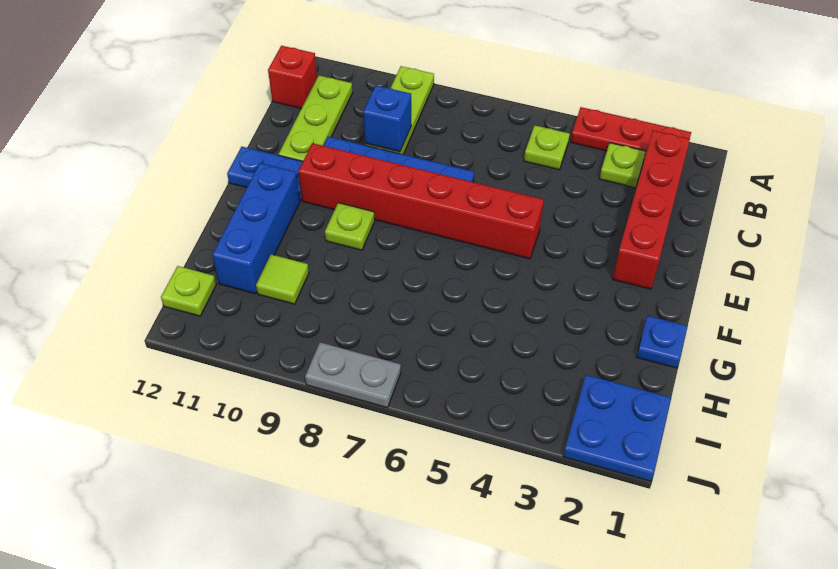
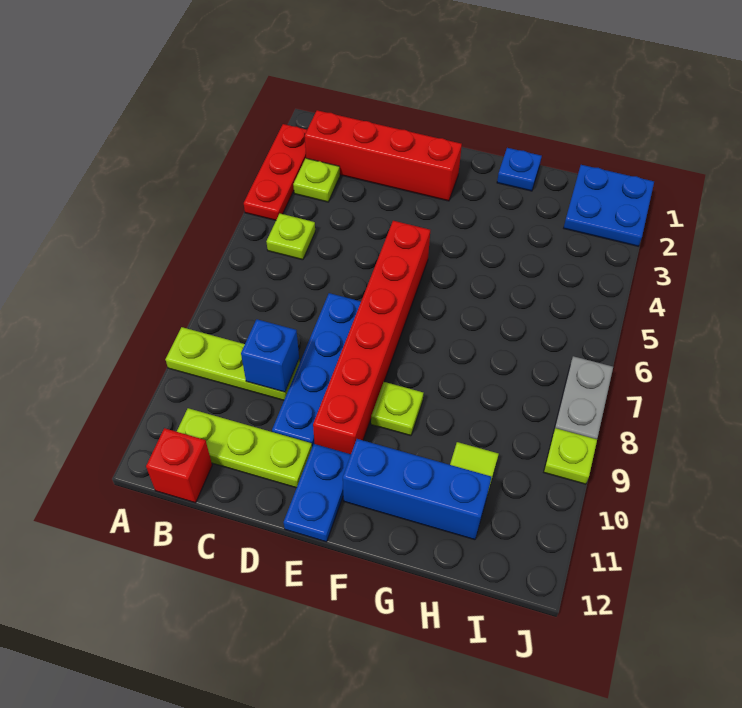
lime plate I12 level 1 -> lime plate J9 level 1

